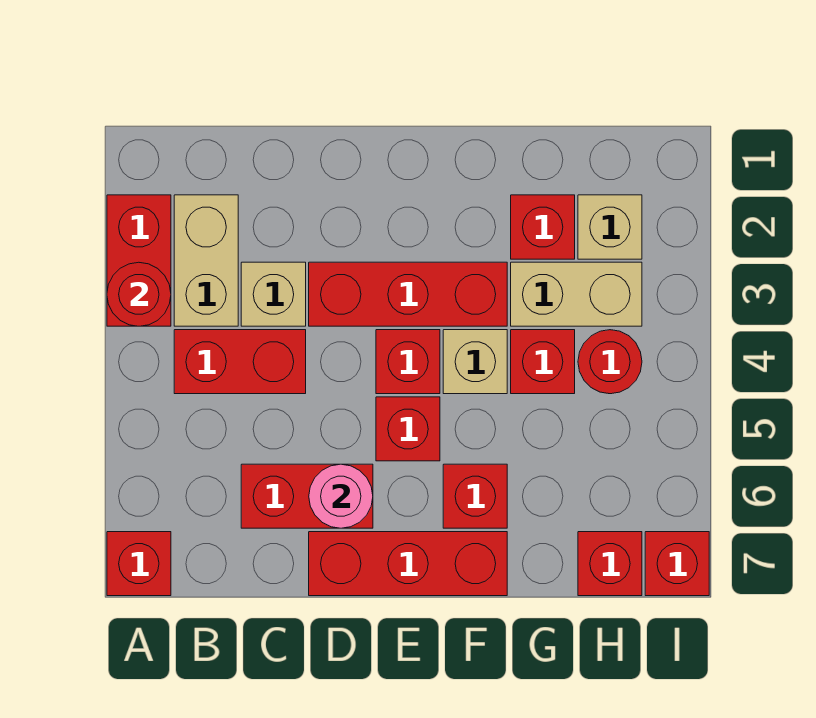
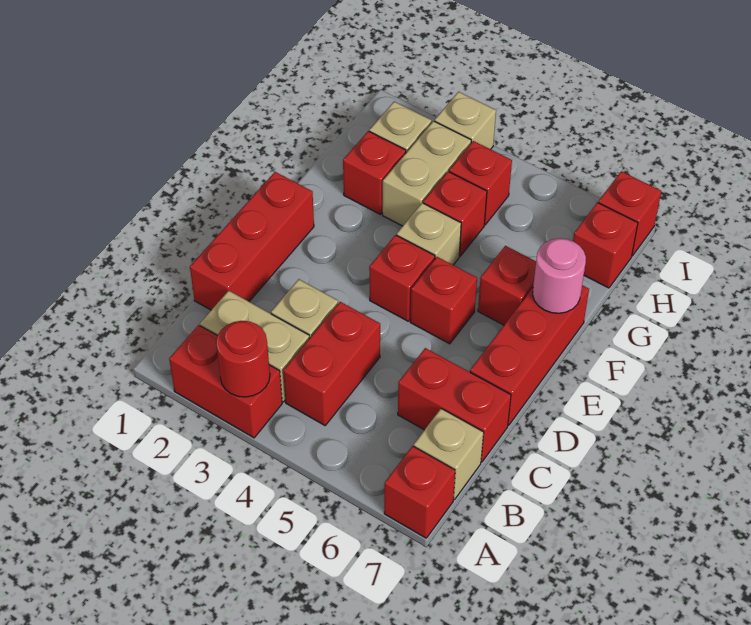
none -> tan brick B7 level 1
red brick C6:D6 level 1 -> red brick C6:C7 level 1
red brick D3:F3 level 1 -> red brick C1:E1 level 1
pink round brick D6 level 2 -> pink round brick F7 level 2
red round brick H4 level 1 -> red brick H4 level 1
none -> tan brick I3 level 1

